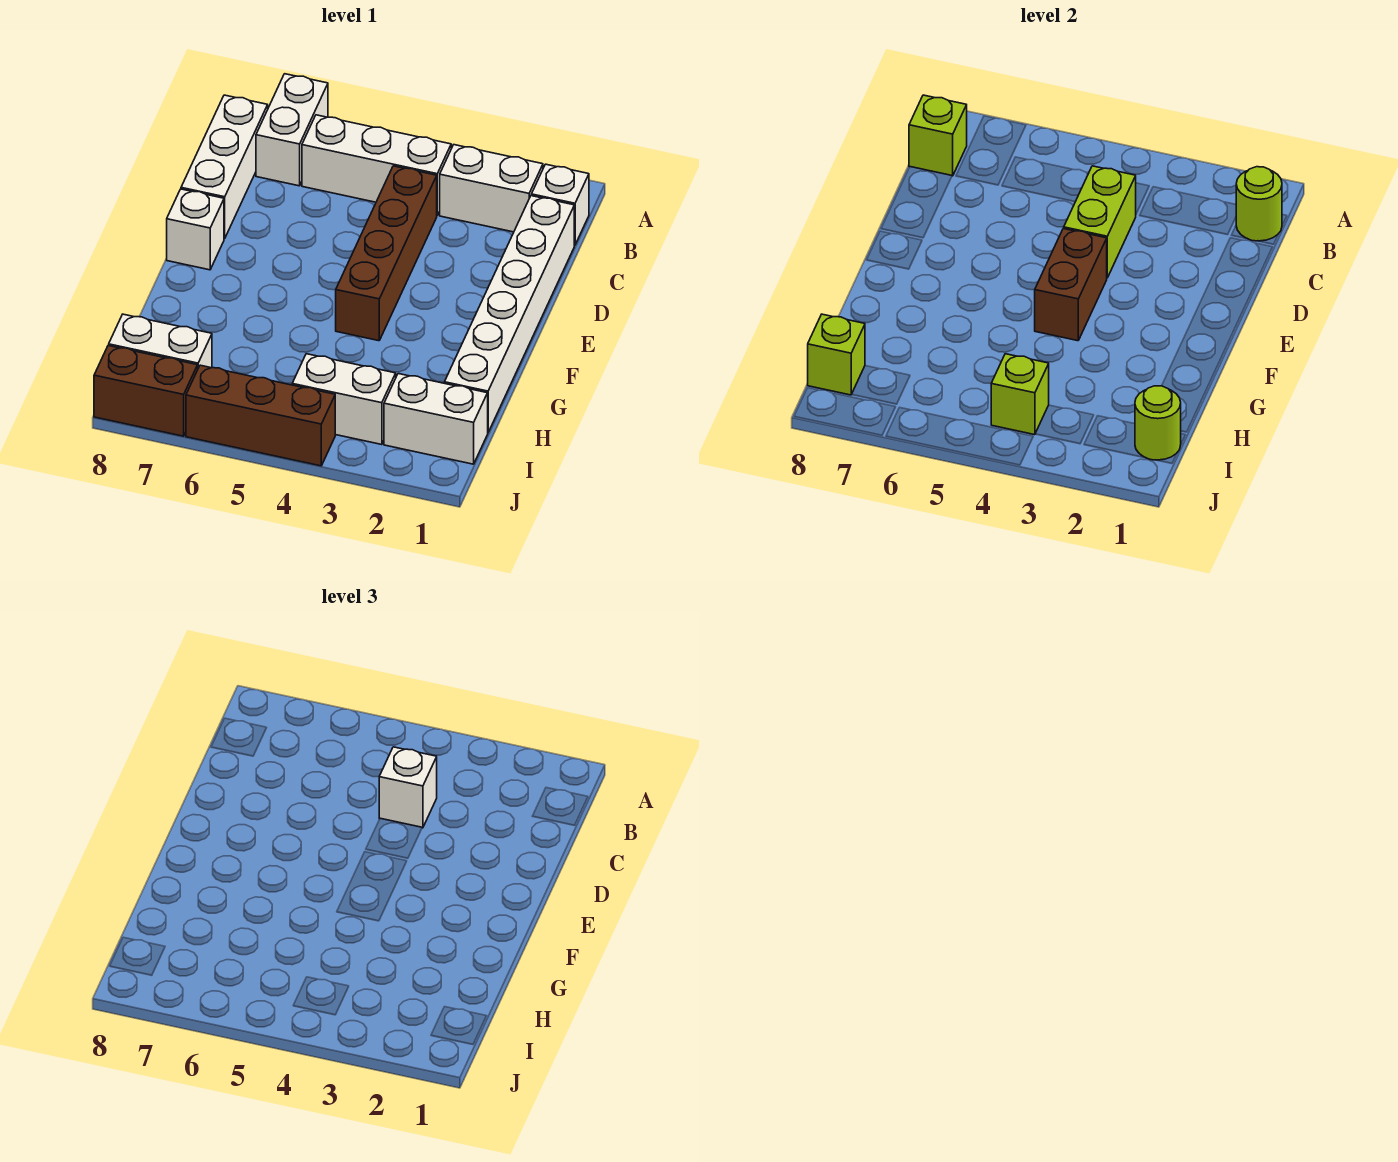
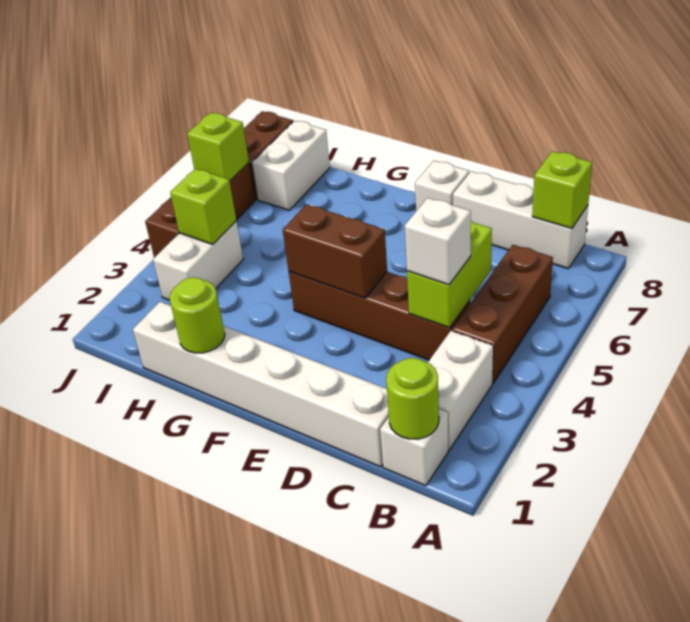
white brick A7:B7 level 1 -> none
white brick B4:B6 level 1 -> brown brick B4:B6 level 1
lime brick C4:D4 level 2 -> lime brick C4:C5 level 2
white brick I1:I2 level 1 -> none
lime round brick I1 level 2 -> lime round brick G1 level 2
lime brick I8 level 2 -> lime brick J6 level 2

